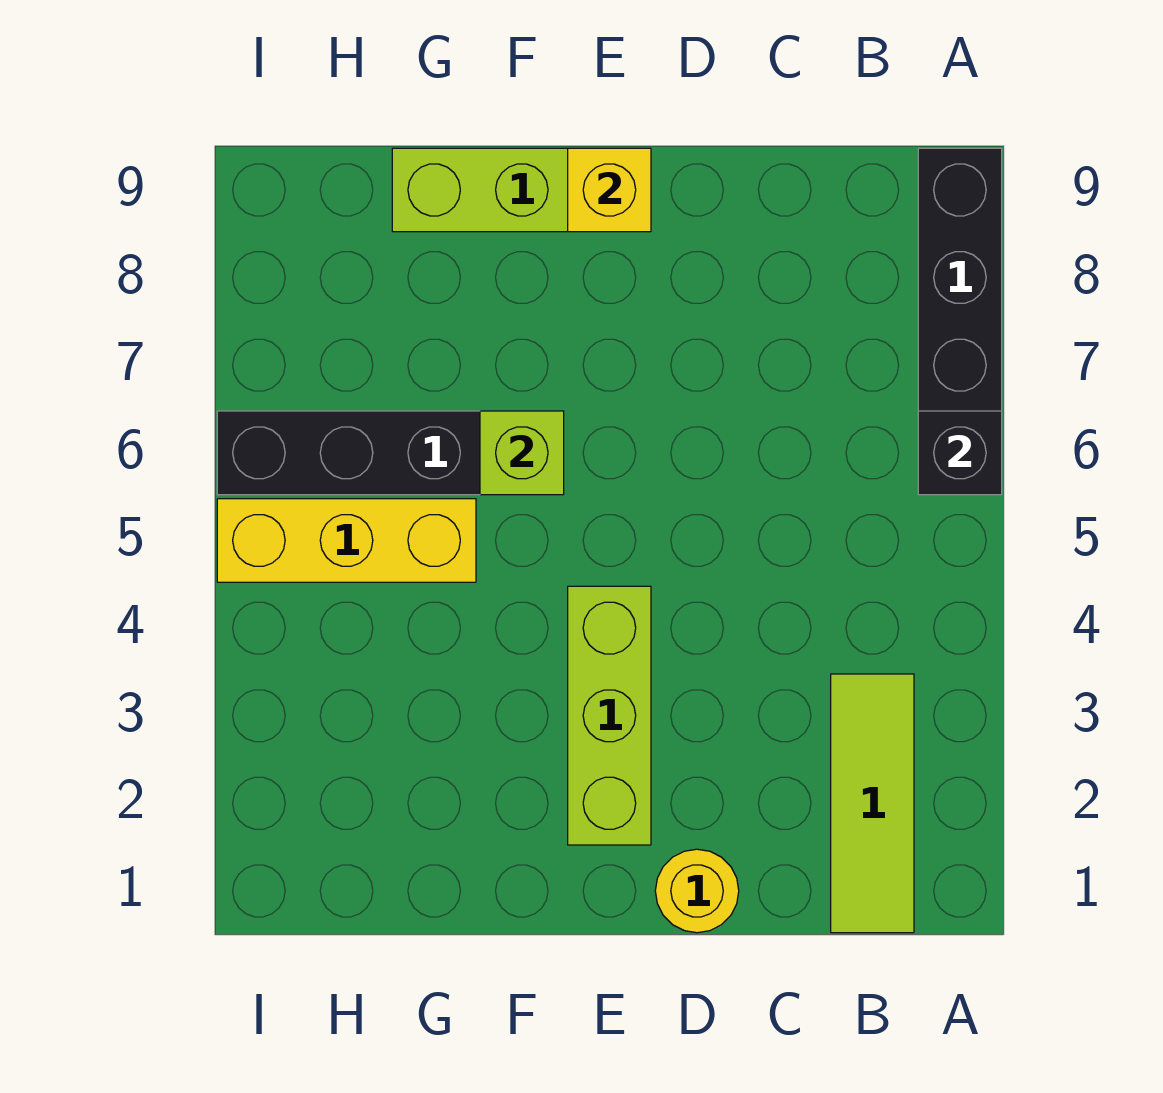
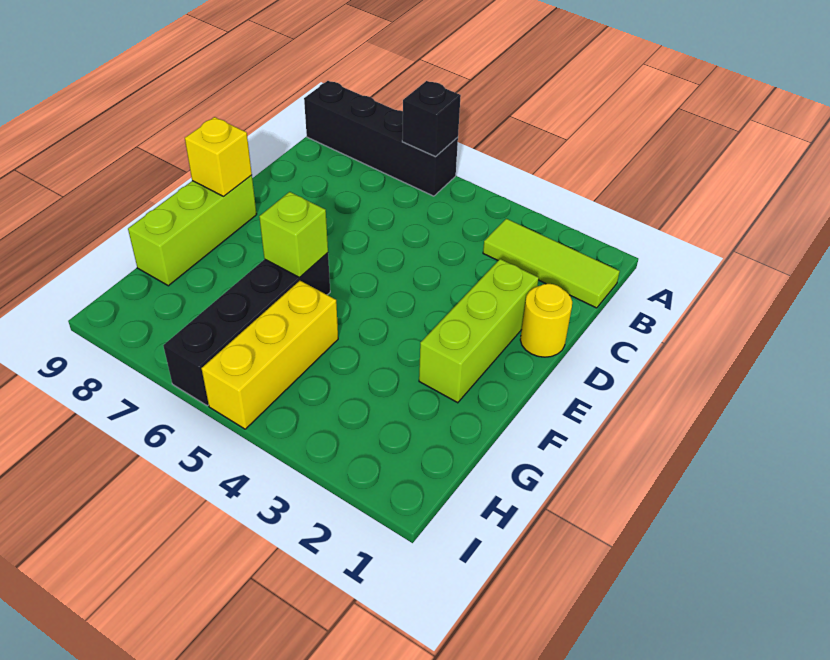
lime brick E2:E4 level 1 -> lime brick D2:F2 level 1

